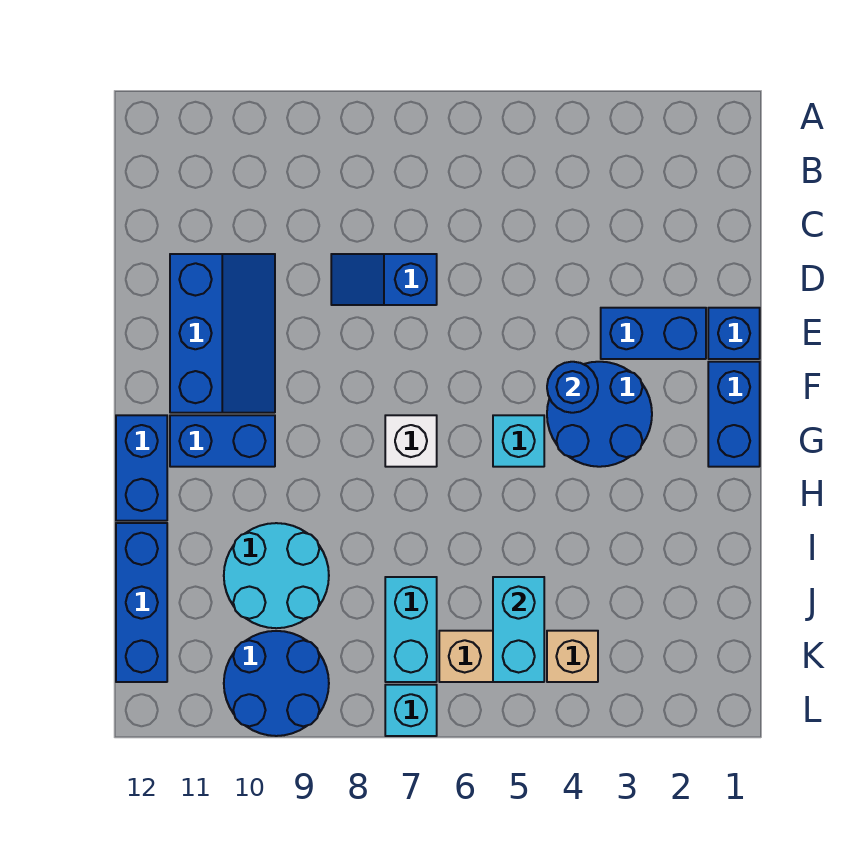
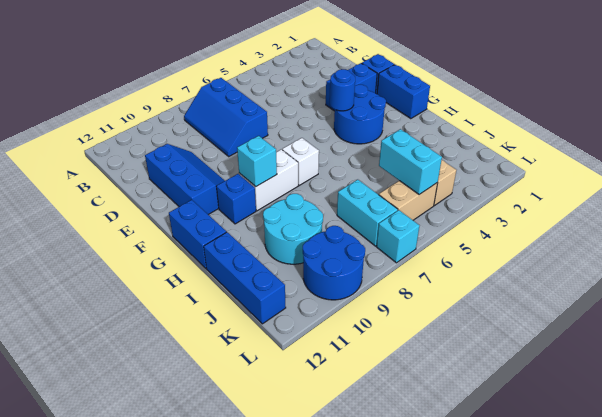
blue slope D7:D8 level 1 top 7 -> blue slope B7:D8 level 1 top 7
cyan brick G5 level 1 -> cyan brick G9 level 2
none -> white brick G8:G9 level 1
blue brick G10:G11 level 1 -> blue brick G10 level 1

